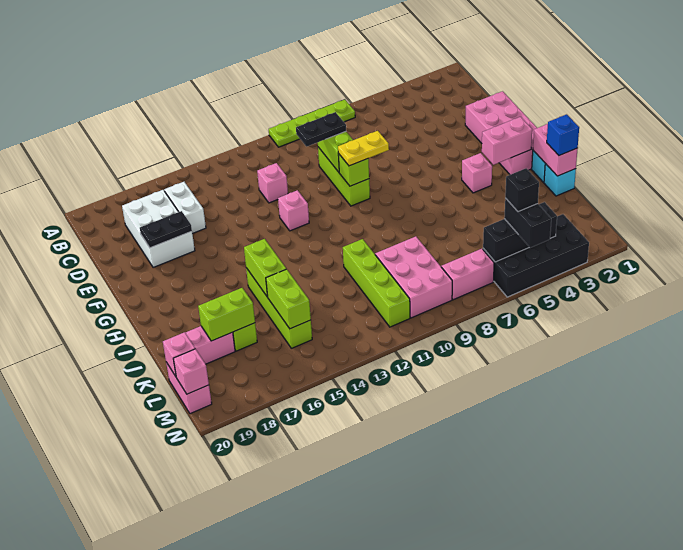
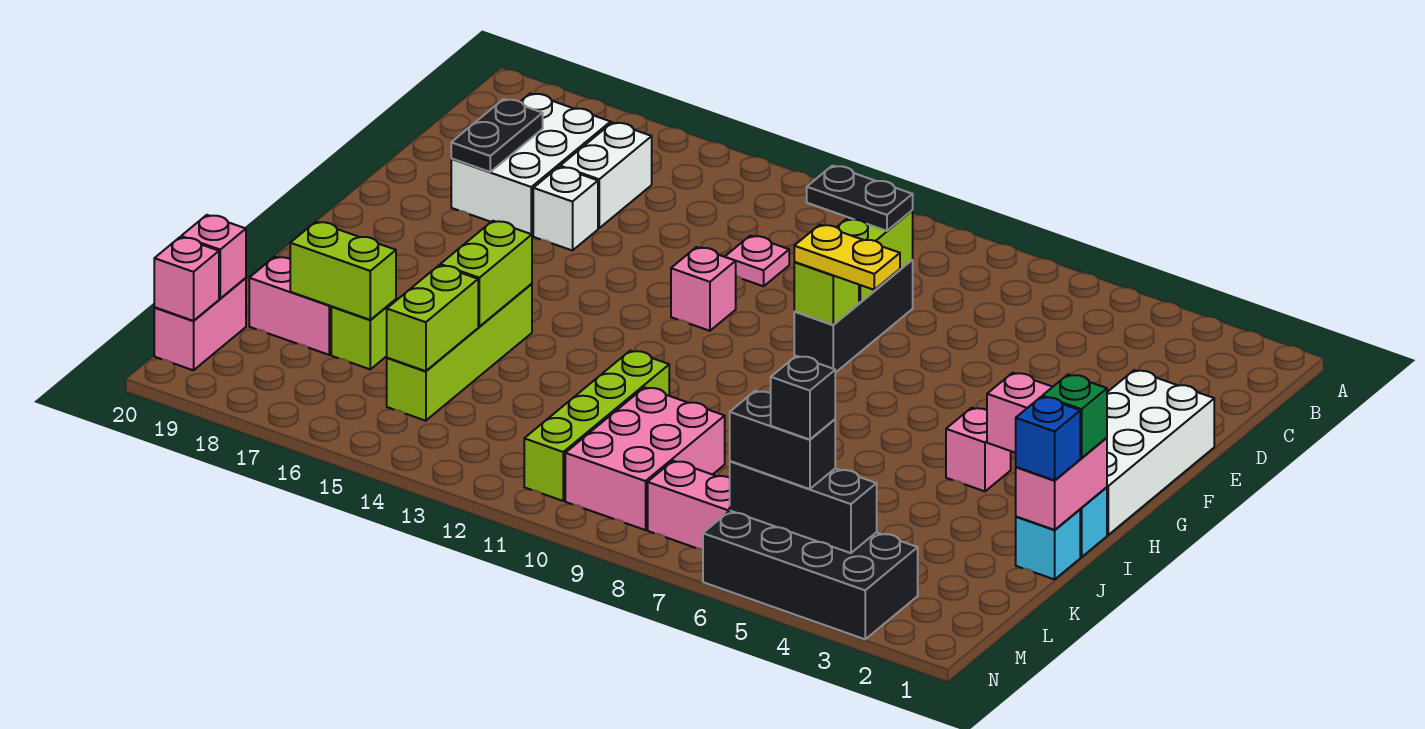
lime plate A7:A10 level 1 -> none
lime brick D9:F9 level 1 -> black brick D9:F9 level 1
pink brick D12 level 1 -> pink plate D12 level 1
pink brick E1:H2 level 1 -> white brick E1:H2 level 1
none -> white brick E16 level 1
black plate E17:E18 level 2 -> black plate D18:E18 level 2
none -> green brick I1 level 3
black brick M5:N5 level 3 -> black brick M5:M6 level 3

